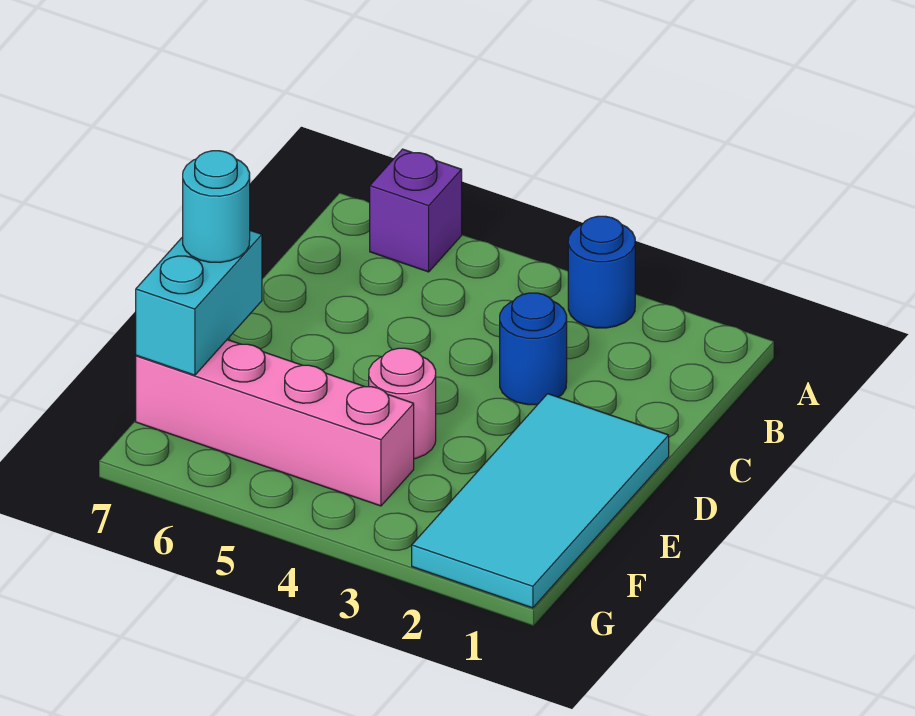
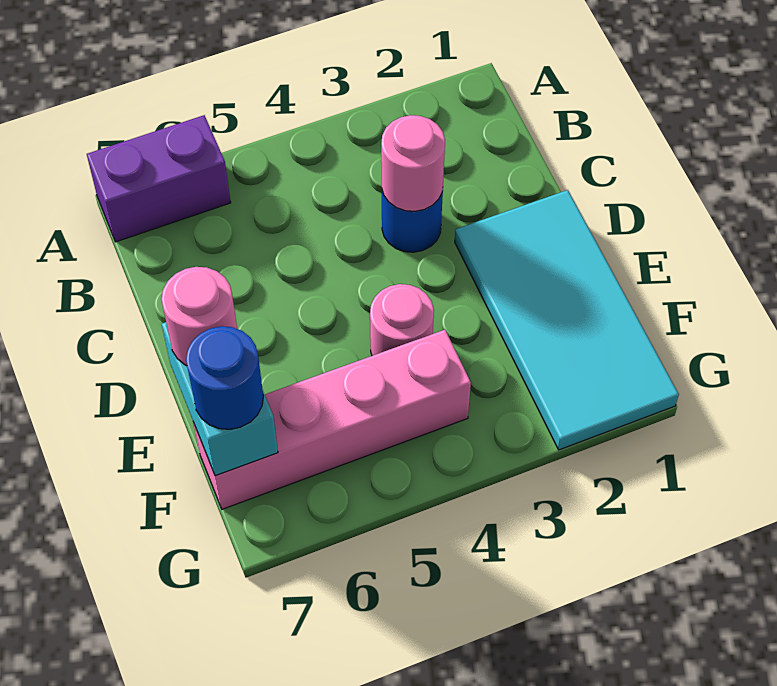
blue round brick A3 level 1 -> blue round brick F7 level 3
purple brick A6 level 1 -> purple brick A6:A7 level 1
none -> pink round brick C3 level 2
cyan round brick E7 level 3 -> pink round brick E7 level 3

